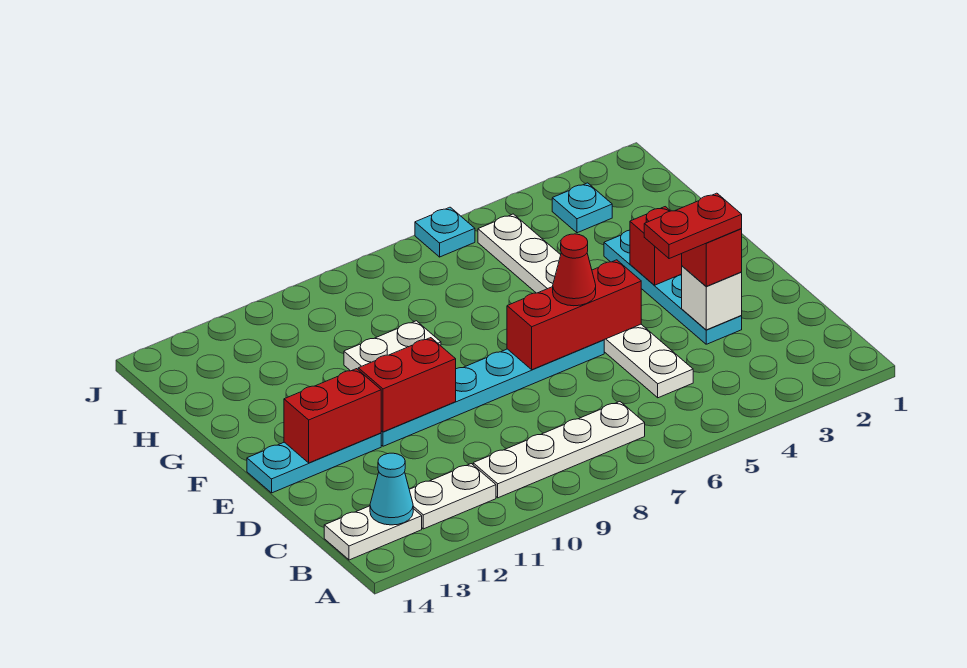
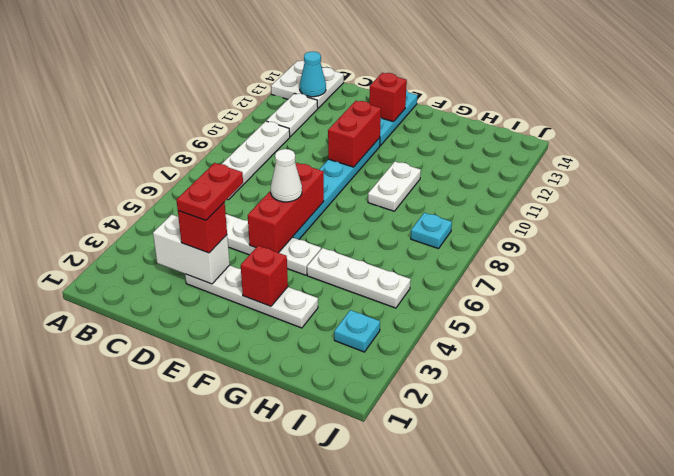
white plate B13:B14 level 1 -> white plate A13:B14 level 1
cyan plate D3:G3 level 1 -> white plate D3:G3 level 1
white brick D3 level 2 -> white brick C3:D3 level 2
red cone E6 level 3 -> white cone E6 level 3
red brick E12:E13 level 2 -> red brick E13 level 2
cyan plate J6 level 1 -> cyan plate I8 level 1

